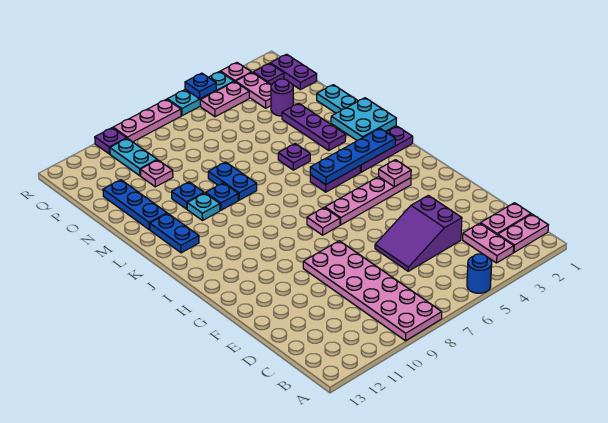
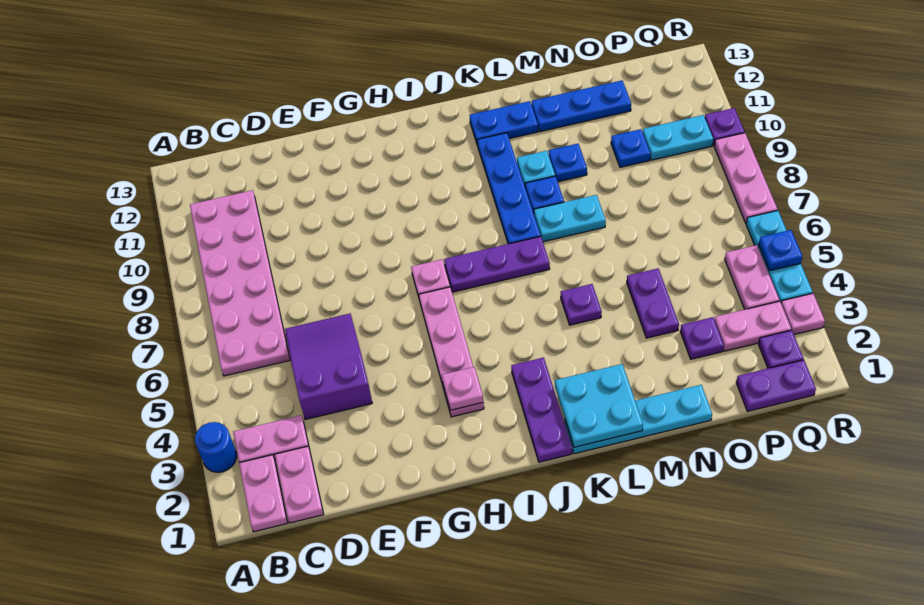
blue round brick A5 level 1 -> blue round brick A3 level 1
pink plate A8:F9 level 1 -> pink plate B6:C11 level 1
blue plate J2:J5 level 2 -> blue plate K8:K11 level 1
purple plate J4:J5 level 1 -> purple plate N4:N5 level 1
purple plate L3:N3 level 1 -> purple plate I7:K7 level 1
blue plate L8:M8 level 1 -> cyan plate L8:M8 level 1
purple round brick O3 level 1 -> purple plate O3 level 1
pink plate O10 level 1 -> blue plate O10 level 1

